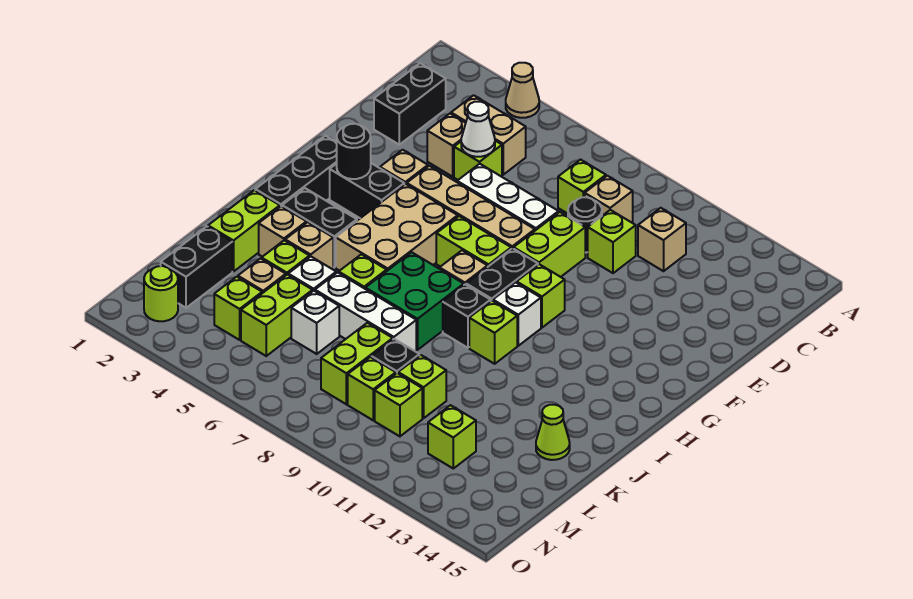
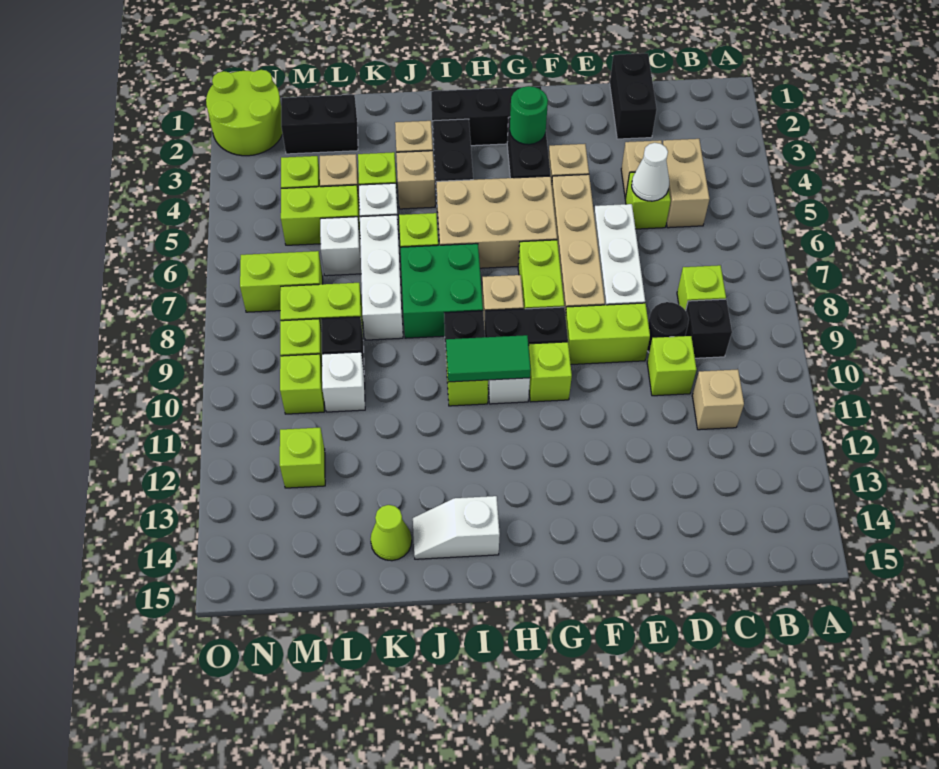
tan cone A4 level 1 -> none
black brick C2:D2 level 1 -> black brick D1:D2 level 1
tan brick C9 level 1 -> black brick C9 level 1
black round brick G3 level 2 -> green round brick G3 level 2
none -> green tile H10:I10 level 2
none -> white slope I14:J14 level 1 top I
lime brick J2:K2 level 1 -> lime brick M7:N7 level 1
lime brick L10 level 1 -> white brick L10 level 1
lime round brick N2 level 1 -> lime round brick N1:O2 level 1

